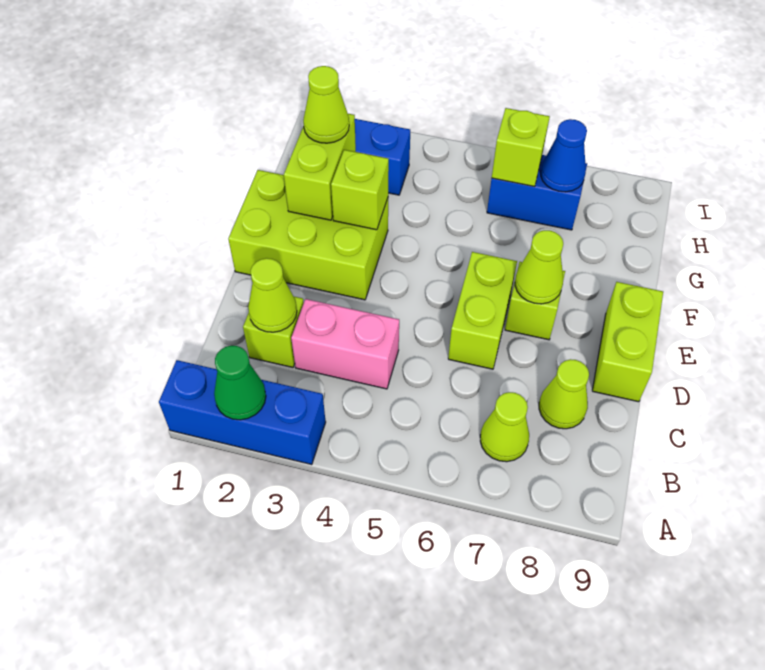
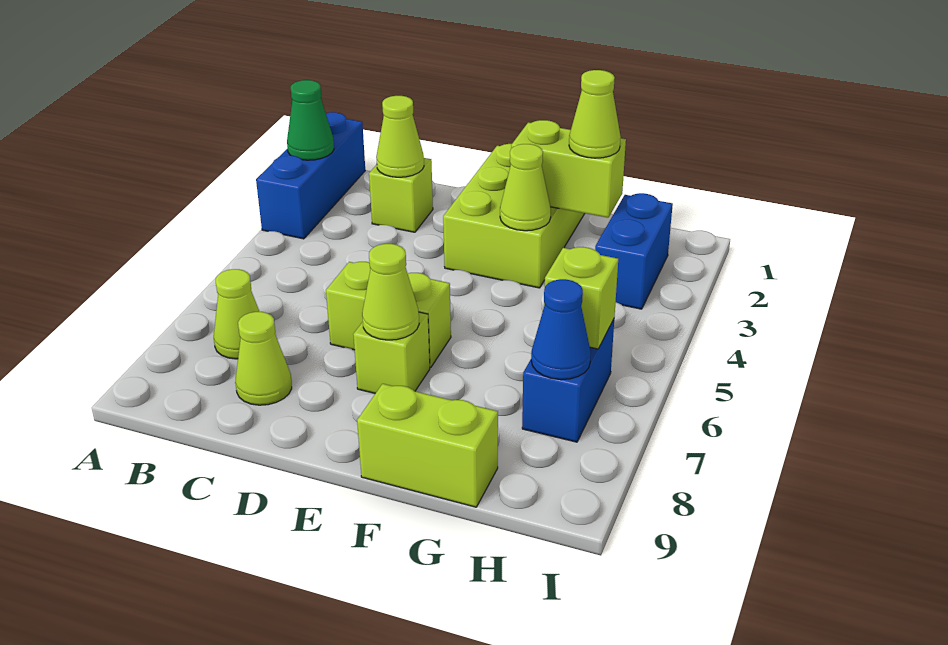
pink brick C3:C4 level 1 -> none
lime brick D9:E9 level 1 -> lime brick F9:G9 level 1
lime brick F3 level 2 -> lime cone F3 level 2

